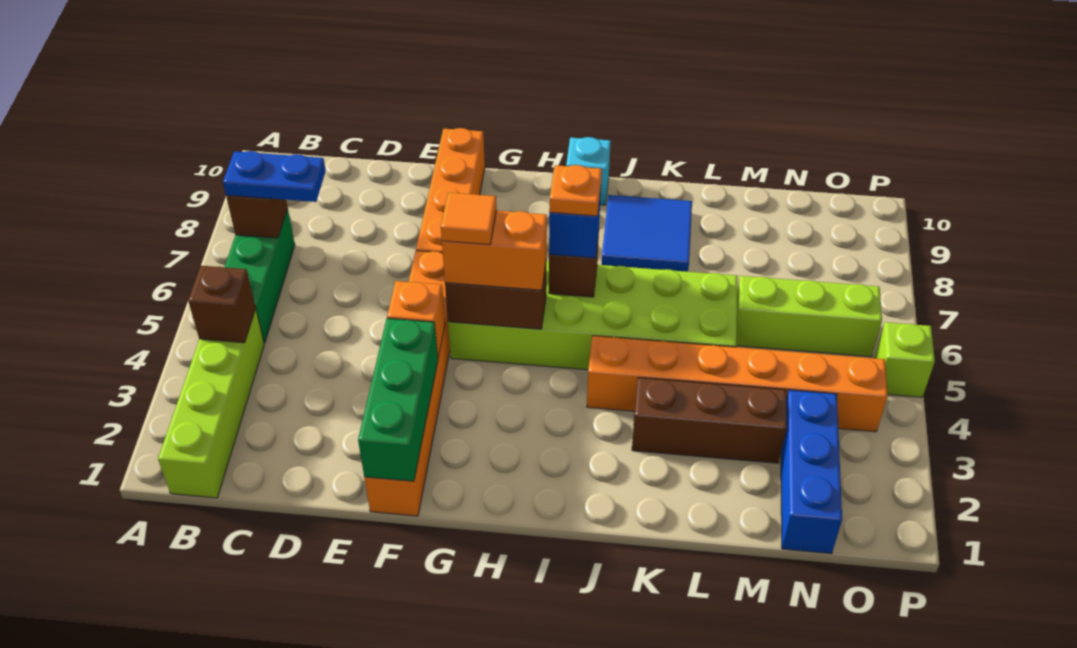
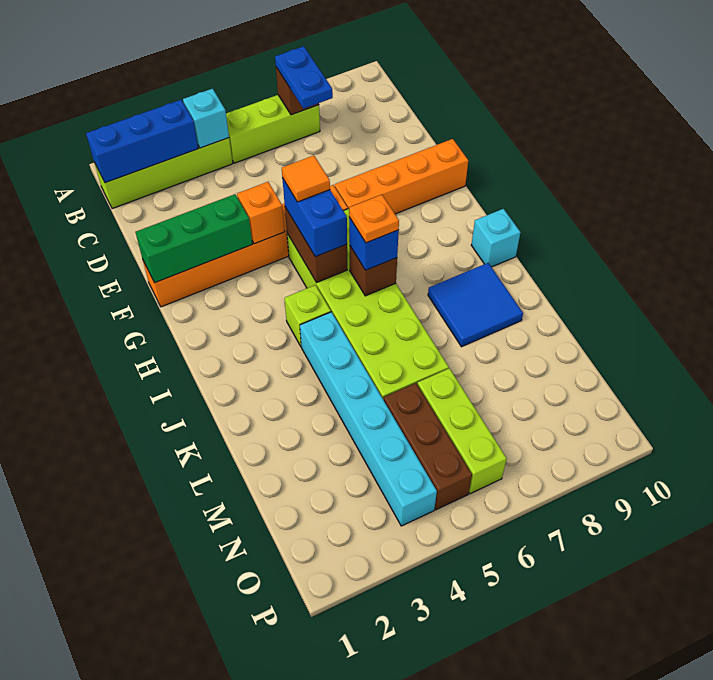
brown brick B4 level 2 -> cyan brick B4 level 2
green brick B5:B7 level 1 -> lime brick B5:B7 level 1
orange brick G5:H5 level 3 -> blue brick G5:H5 level 3
orange brick J4:O4 level 1 -> cyan brick J4:O4 level 1
brown brick K3:M3 level 1 -> brown brick M5:O5 level 1
blue brick N1:N3 level 1 -> blue brick B1:B3 level 2
lime brick P5 level 1 -> lime brick I4 level 1

